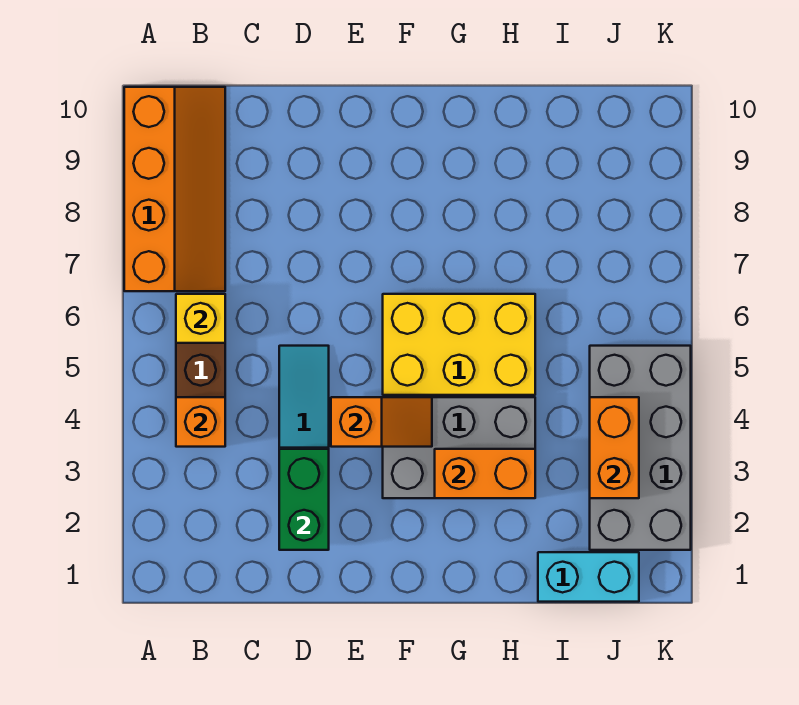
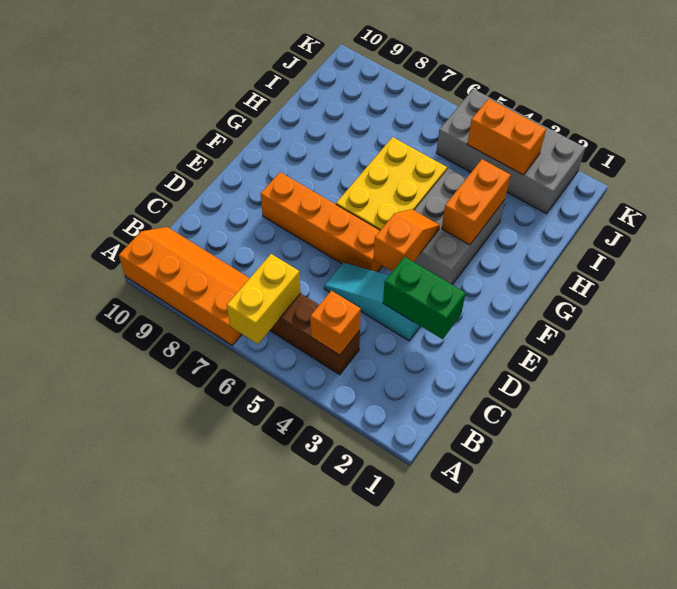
yellow brick B6 level 2 -> yellow brick A6:B6 level 2
none -> orange brick E5:E8 level 1
cyan brick I1:J1 level 1 -> none

